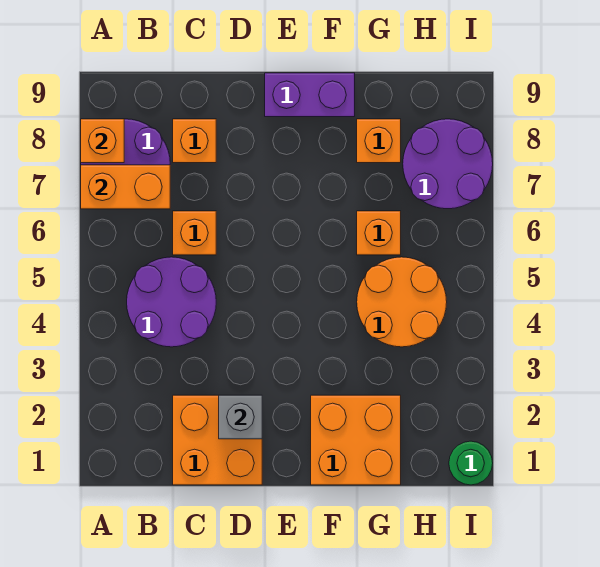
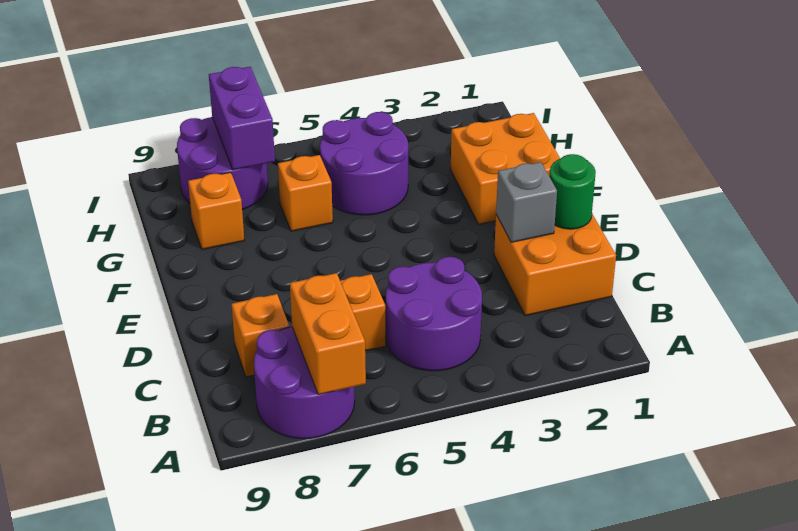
orange brick A8 level 2 -> none
purple brick E9:F9 level 1 -> purple brick H7:I7 level 2
orange round brick G4:H5 level 1 -> purple round brick G4:H5 level 1
green round brick I1 level 1 -> green round brick D1 level 2

